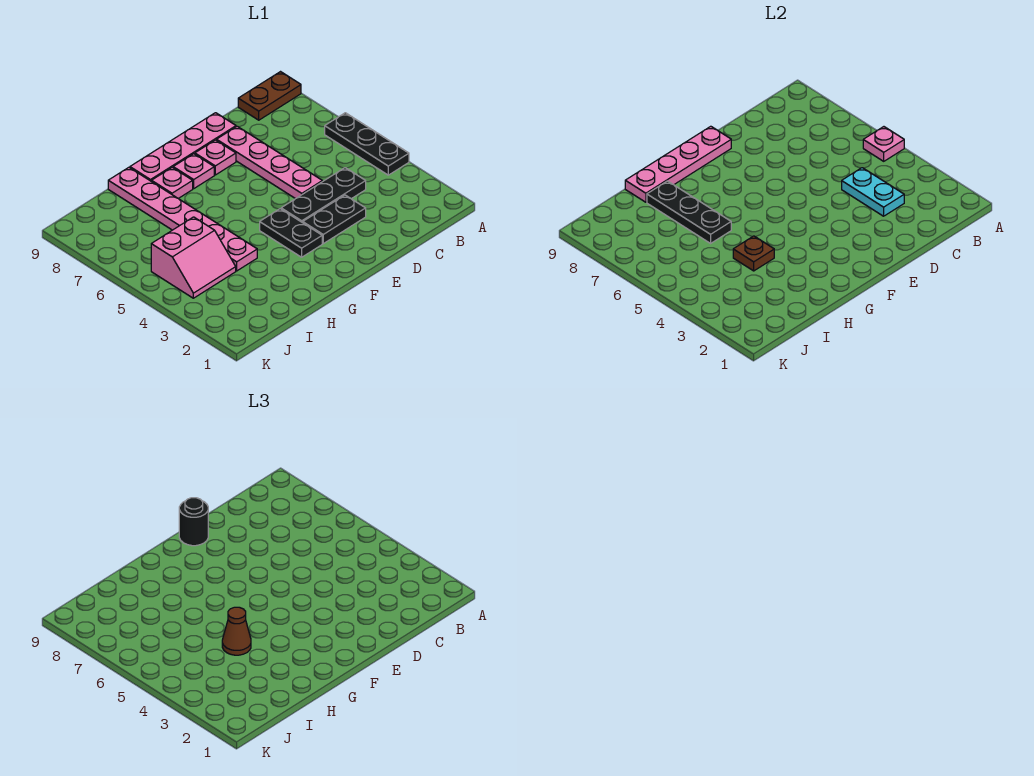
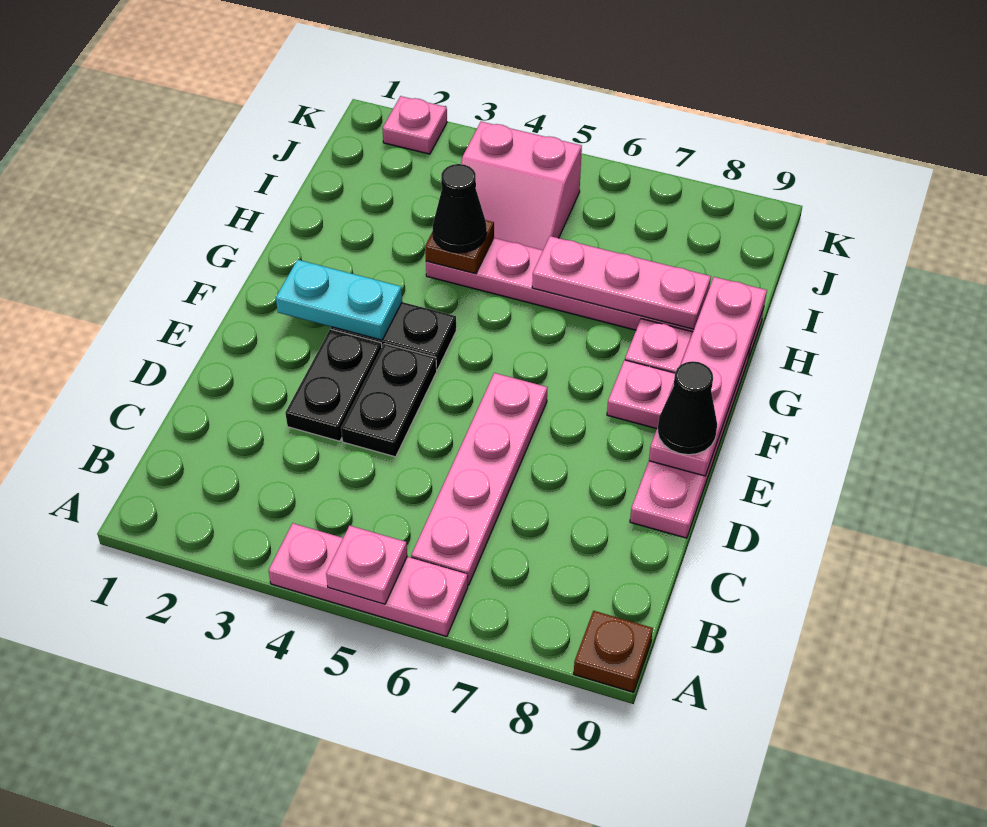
black plate A4:A6 level 1 -> pink plate A4:A6 level 1
brown plate A9:B9 level 1 -> brown plate A9 level 1
cyan plate C3:C4 level 2 -> cyan plate F2:F3 level 2
black plate C4:E4 level 1 -> black plate D4:E4 level 1
pink plate D5:D8 level 1 -> pink plate B6:E6 level 1
pink plate E8 level 1 -> pink plate K2 level 1
black round brick E9 level 3 -> black cone E9 level 3
brown cone H4 level 3 -> black cone H4 level 3
black plate H6:H8 level 2 -> pink plate H6:H8 level 2
pink slope I4:J5 level 1 top 5 -> pink slope I4:J5 level 1 top J

